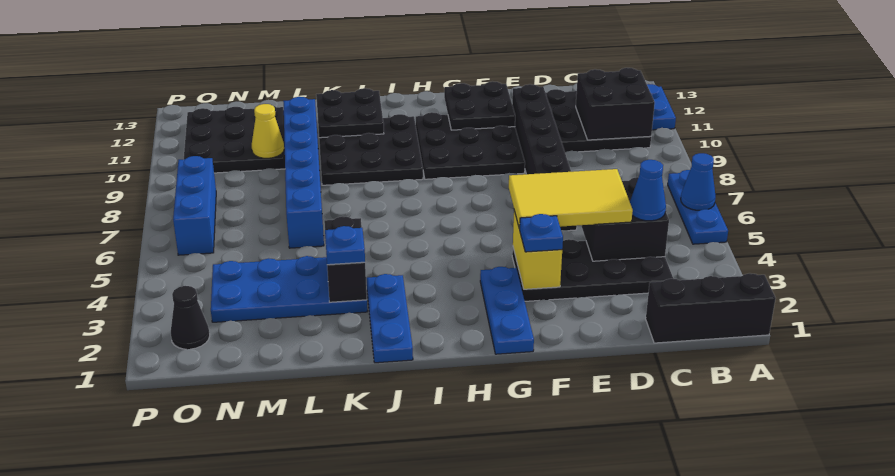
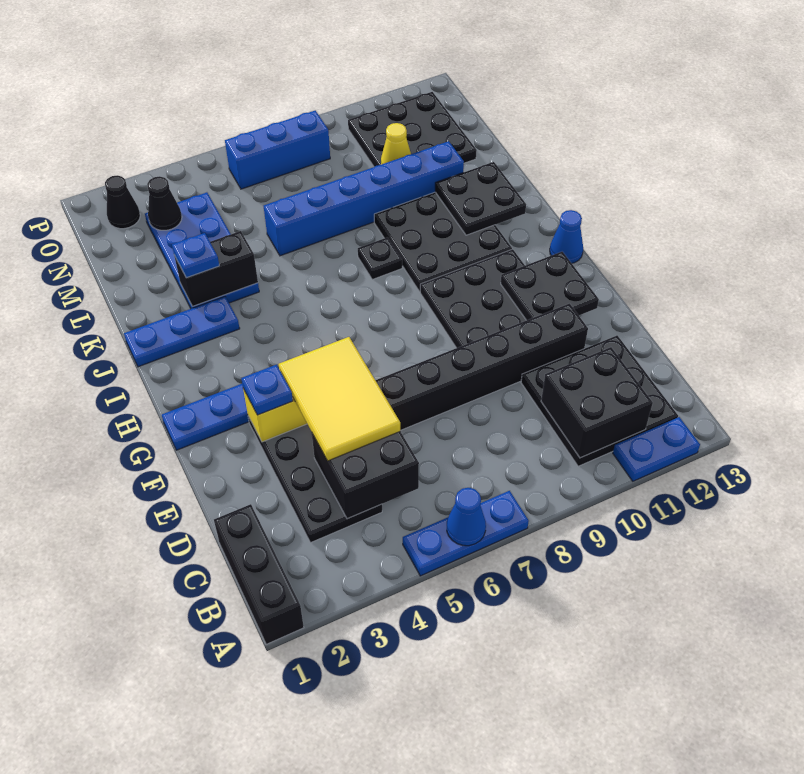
blue cone C4 level 3 -> blue cone H13 level 1
none -> black plate J8 level 1
none -> black cone N3 level 2

